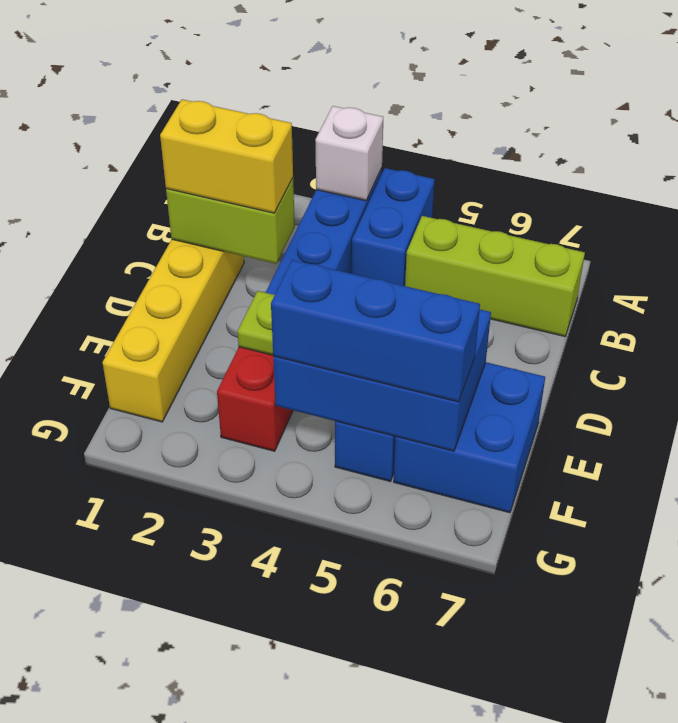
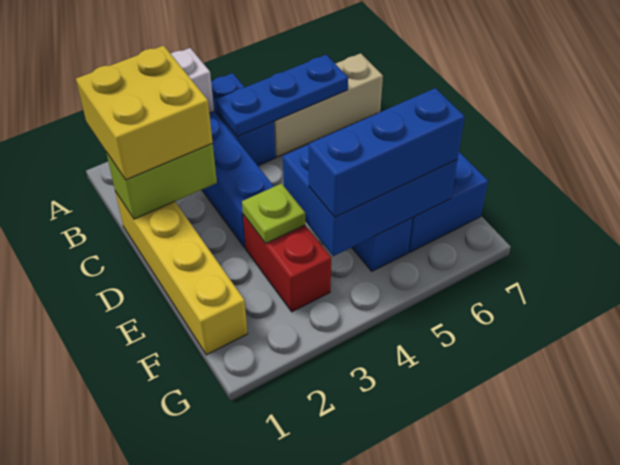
none -> blue plate B4:B6 level 2
lime brick B5:B7 level 1 -> tan brick B5:B7 level 1
yellow brick C1:C2 level 3 -> yellow brick B1:C2 level 3

